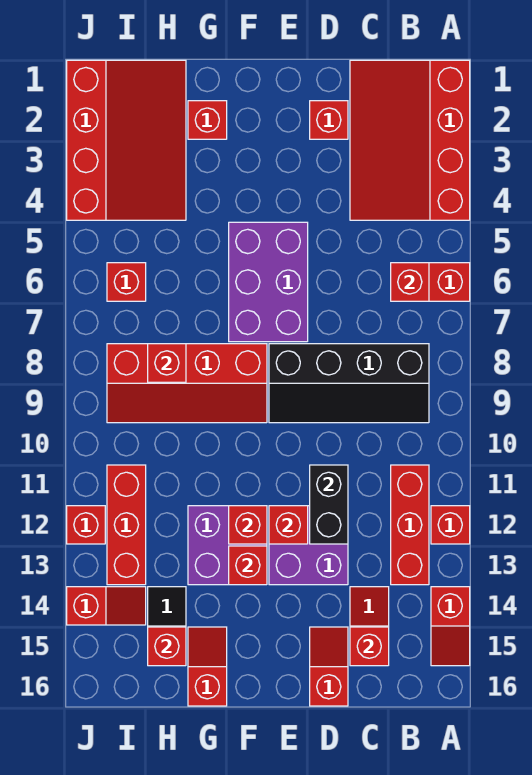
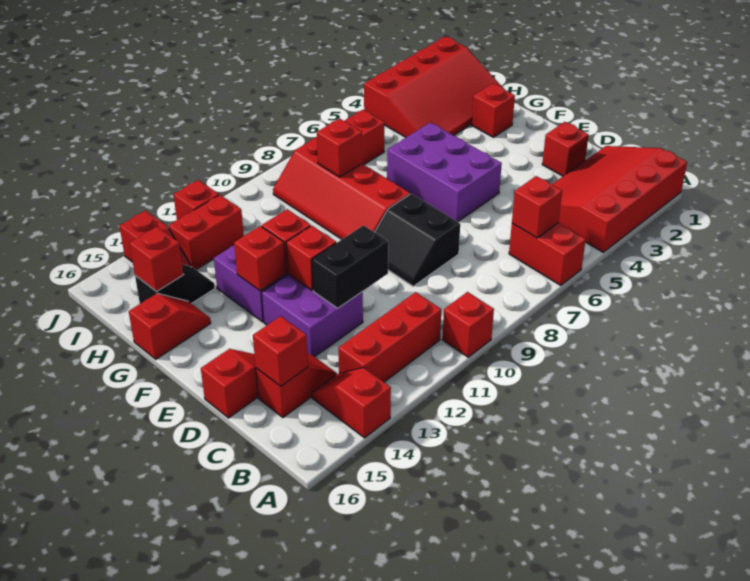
red brick A12 level 1 -> red brick A10 level 1
red slope A14:A15 level 1 top 14 -> red slope A14:B14 level 1 top A
black slope B8:E9 level 1 top 8 -> black slope D8:E9 level 1 top 8
purple brick E5:F7 level 1 -> purple brick E5:G6 level 1
red brick I11:I13 level 1 -> red brick I12:I13 level 1

